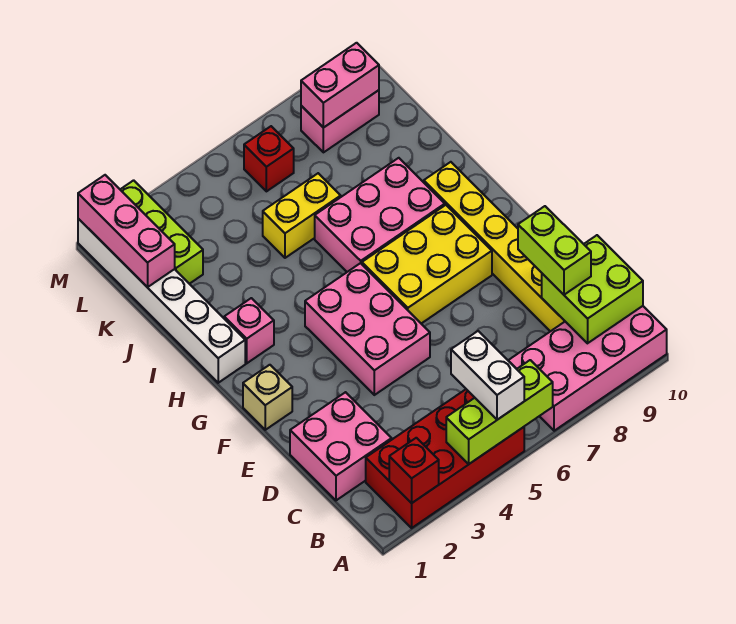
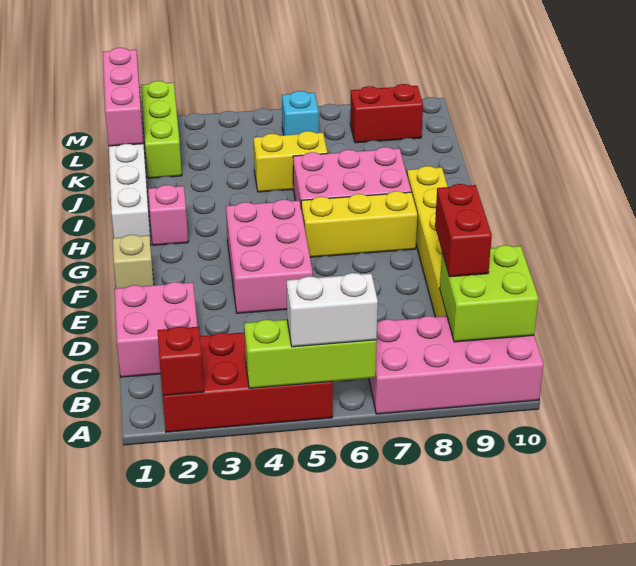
white brick A5:B5 level 3 -> white brick A5:A6 level 3
lime brick C9:D9 level 3 -> red brick C9:D9 level 3
yellow brick F6:G8 level 1 -> yellow brick G6:G8 level 1
red brick L6 level 1 -> cyan brick L6 level 1
pink brick L8:L9 level 1 -> red brick L8:L9 level 1
pink brick L8:L9 level 2 -> none

